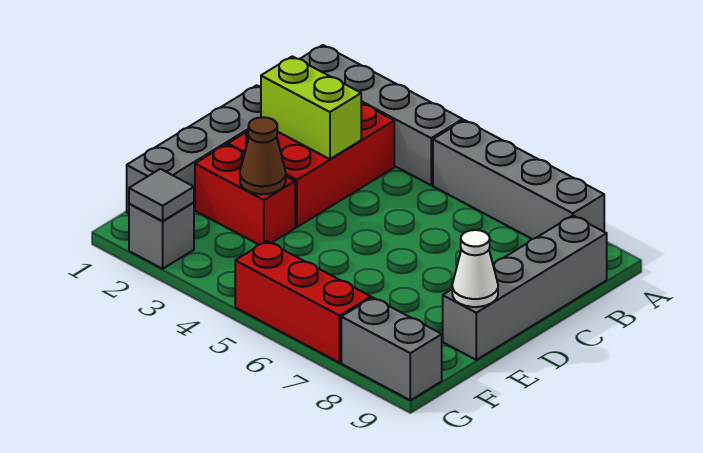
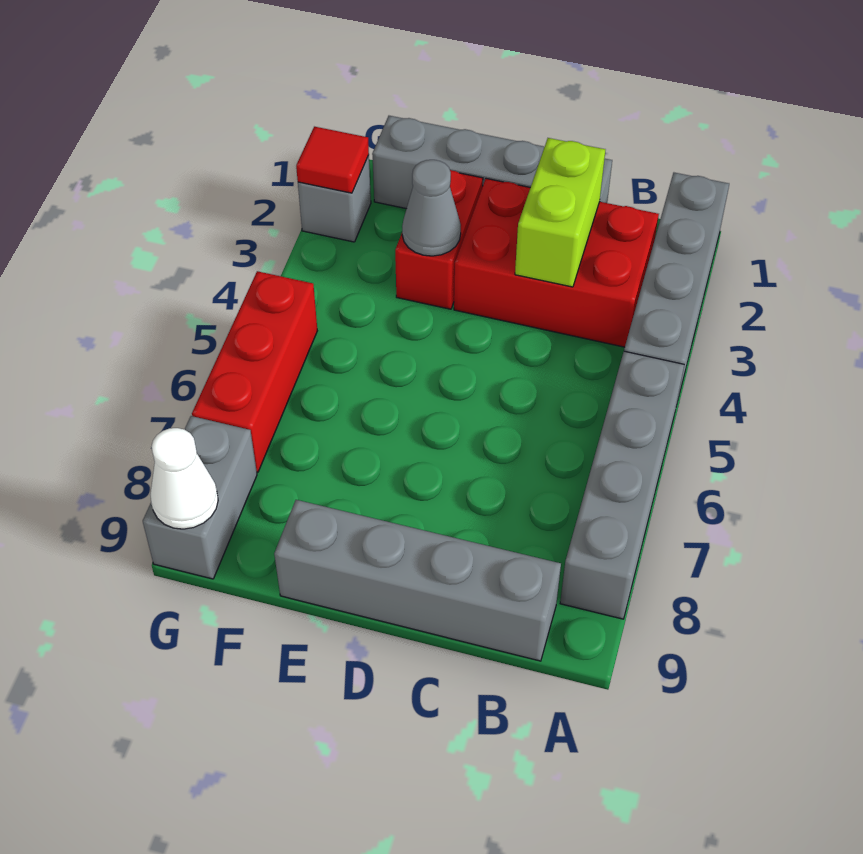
brown cone E3 level 2 -> grey cone E3 level 2
white cone E9 level 2 -> white cone G9 level 2
grey tile G2 level 2 -> red tile G2 level 2

